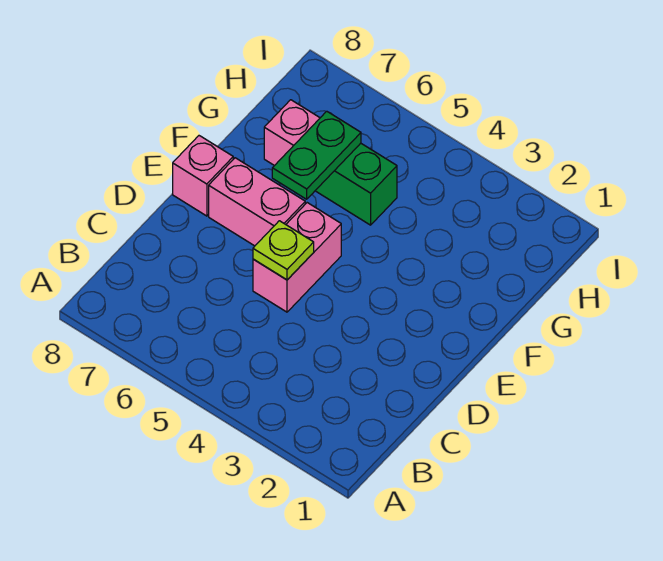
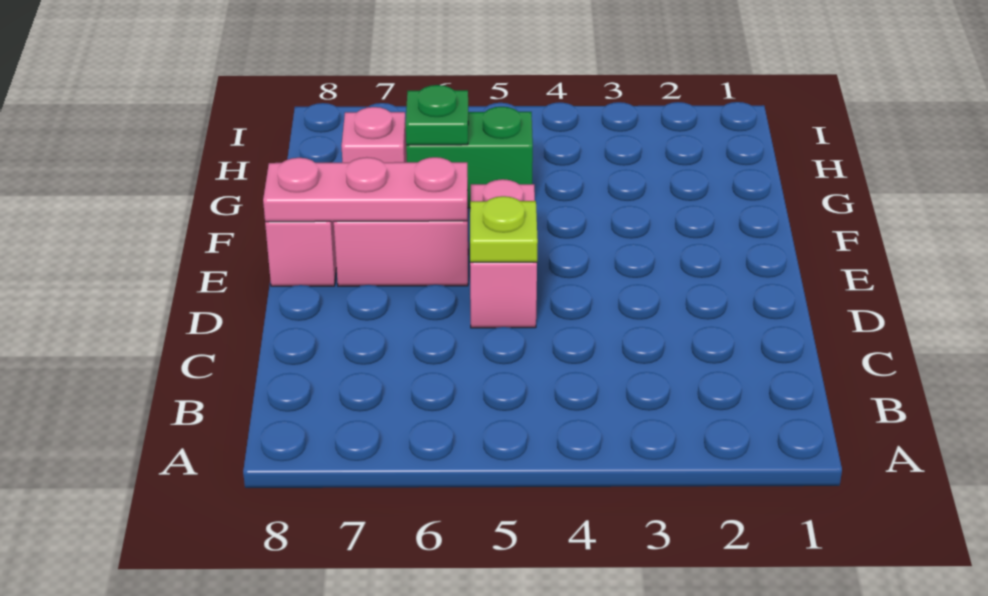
none -> pink plate E6:E8 level 2
green plate F6:G6 level 2 -> green plate G6 level 2

